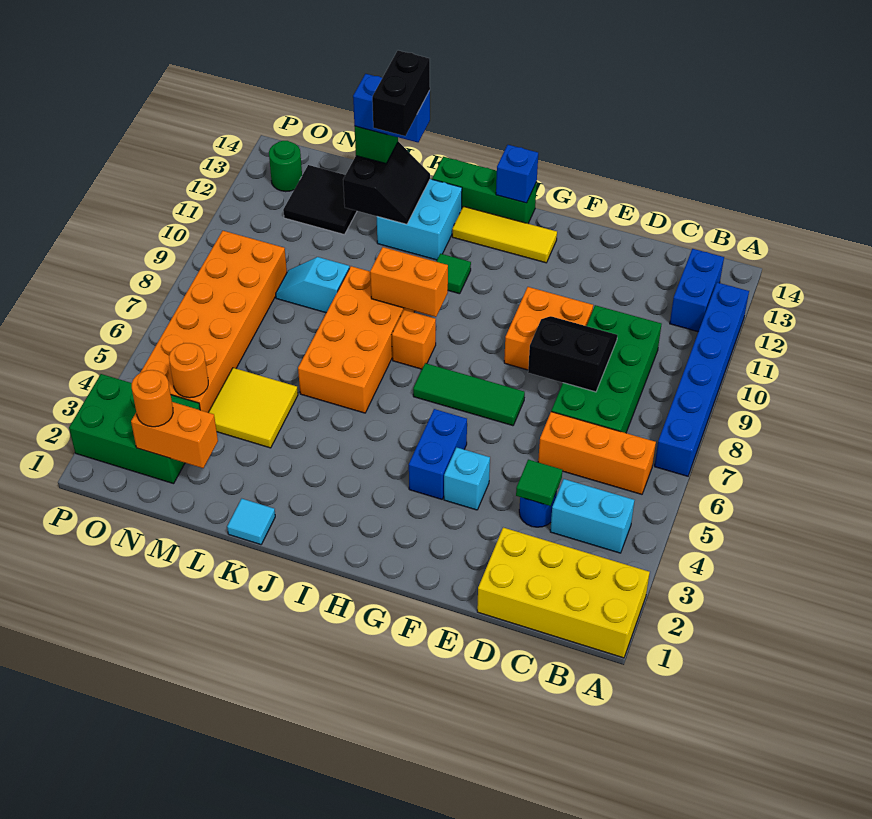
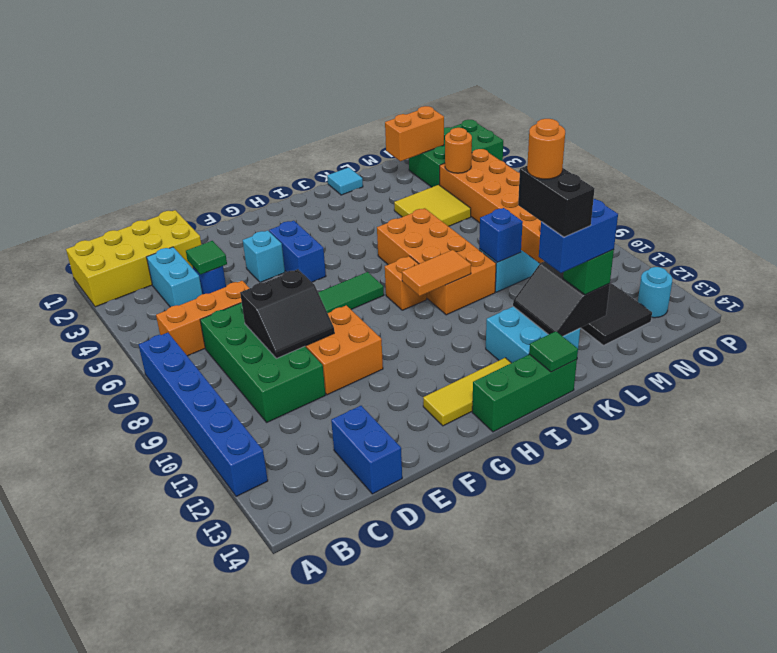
cyan brick B4:C4 level 1 -> cyan brick C3:C4 level 1
blue brick B12:B13 level 1 -> blue brick D13:D14 level 1
blue brick H14 level 2 -> blue brick L9 level 2
orange brick I9:J9 level 2 -> orange tile I9:J9 level 2
green tile I11 level 1 -> green tile J14 level 2
orange round brick N2 level 3 -> orange round brick K12 level 6
green round brick O13 level 1 -> cyan round brick O13 level 1

